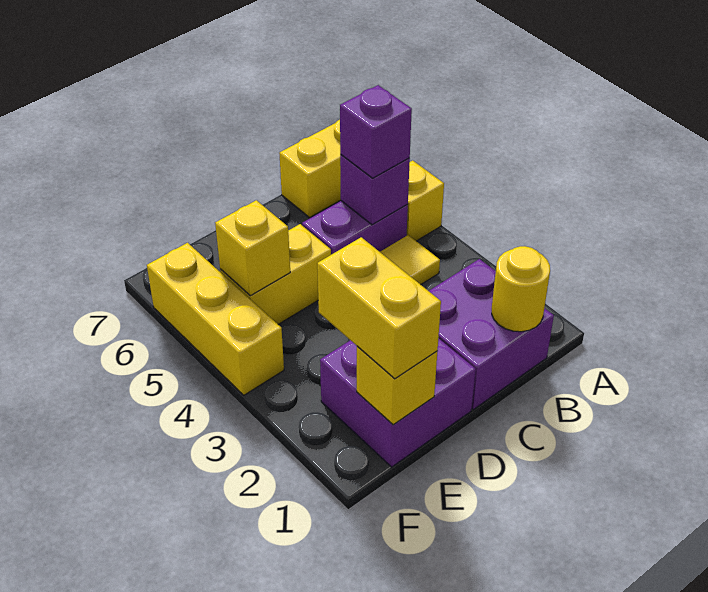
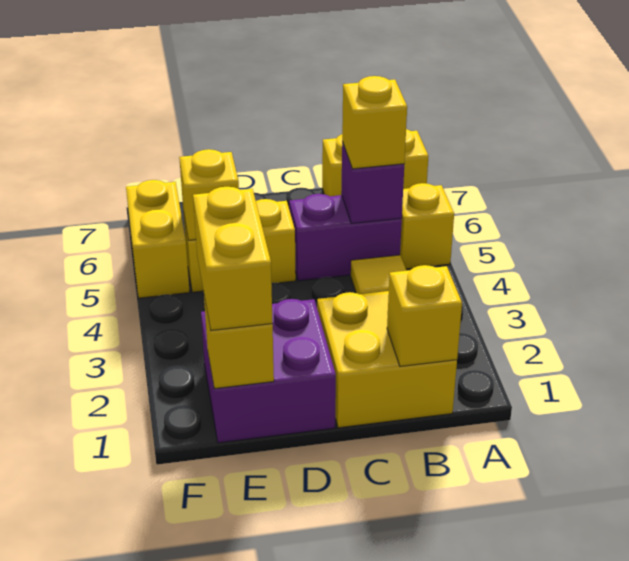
purple brick B1:C2 level 1 -> yellow brick B1:C2 level 1
yellow round brick B1 level 2 -> yellow brick B1 level 2
purple brick B5 level 3 -> yellow brick B5 level 3
yellow brick F4:F6 level 1 -> yellow brick F5:F6 level 1

